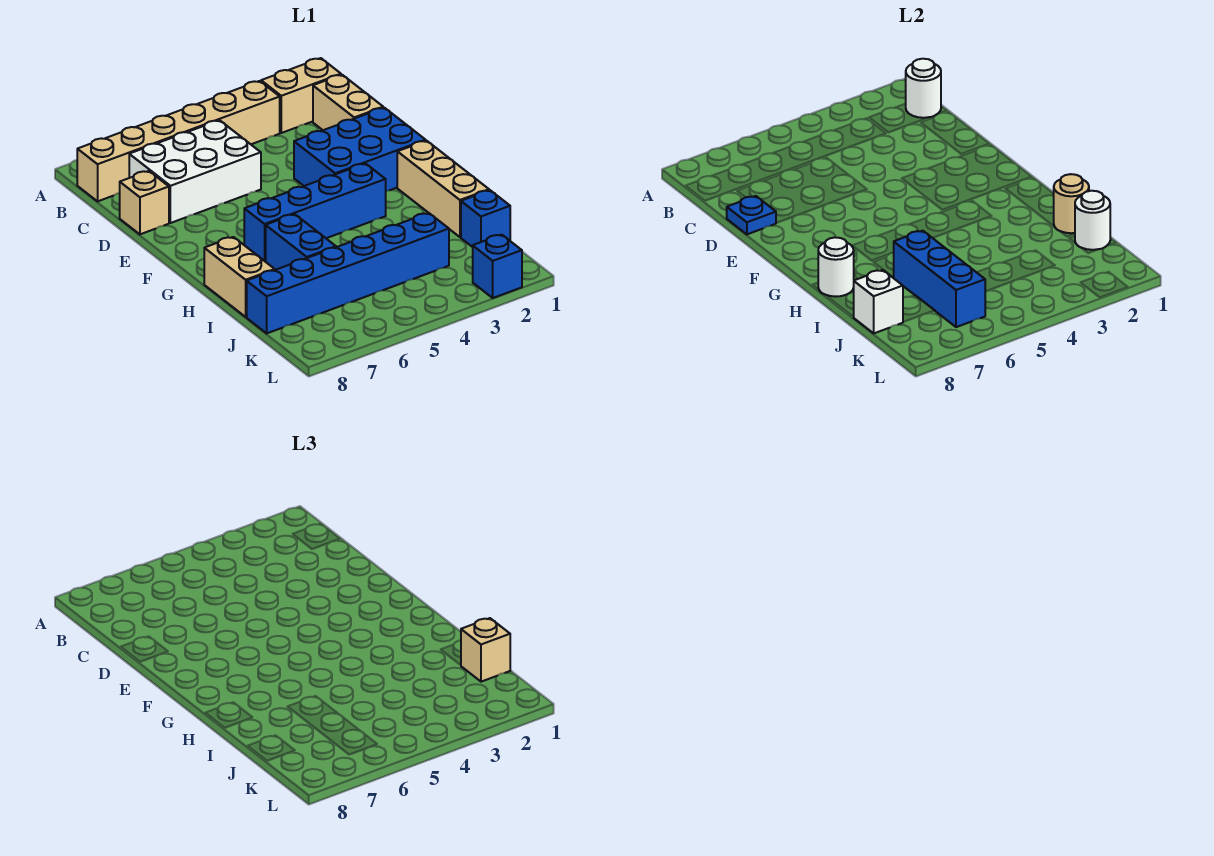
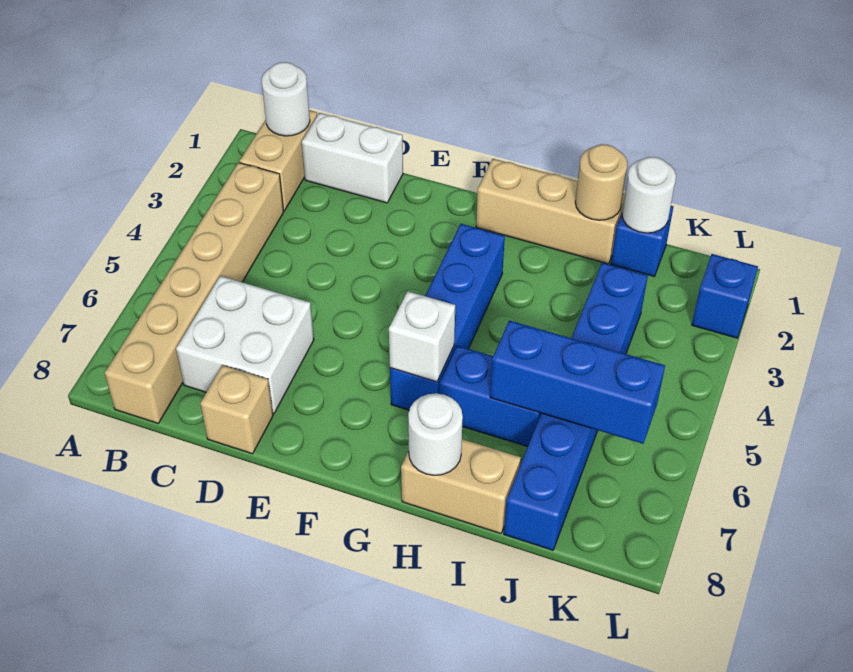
tan brick C1:D1 level 1 -> white brick C1:D1 level 1
white brick C5:D7 level 1 -> white brick C6:D7 level 1
blue plate D8 level 2 -> none
blue brick E1:F3 level 1 -> none
tan brick J1 level 3 -> none
white brick J8 level 2 -> white brick G6 level 2

